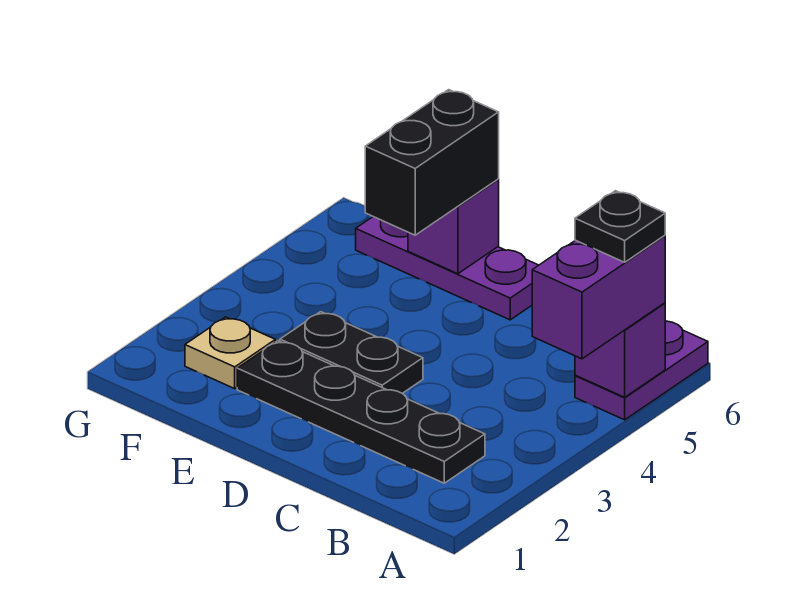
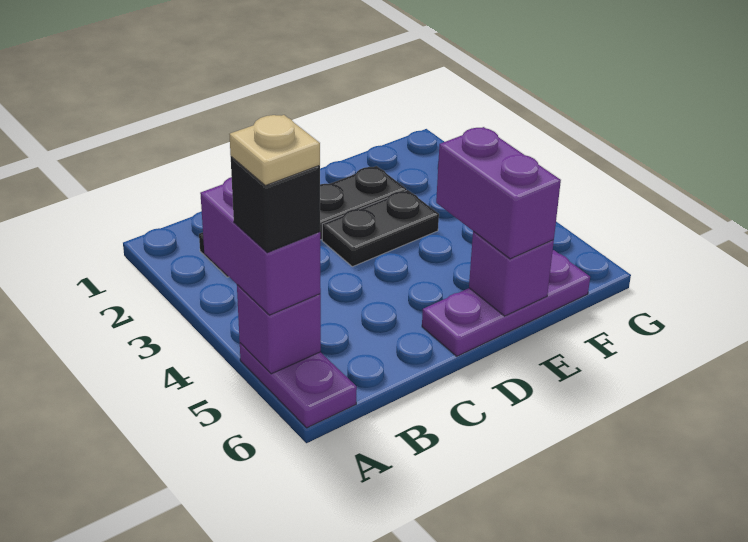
black plate A5 level 4 -> black brick A5 level 4
black brick E5:E6 level 3 -> purple brick E5:E6 level 3
tan plate F2 level 1 -> tan plate A5 level 5

